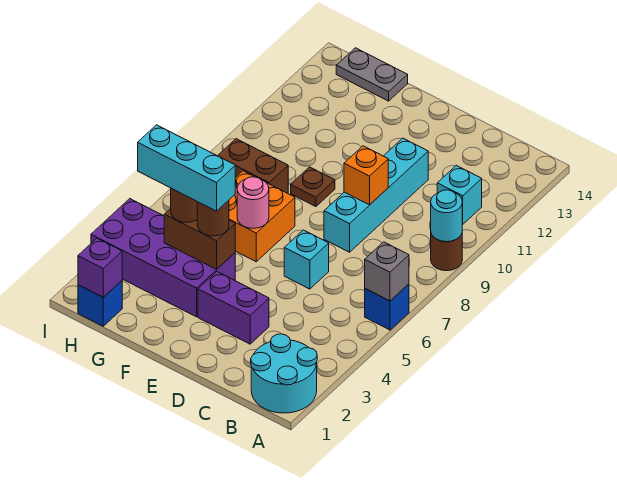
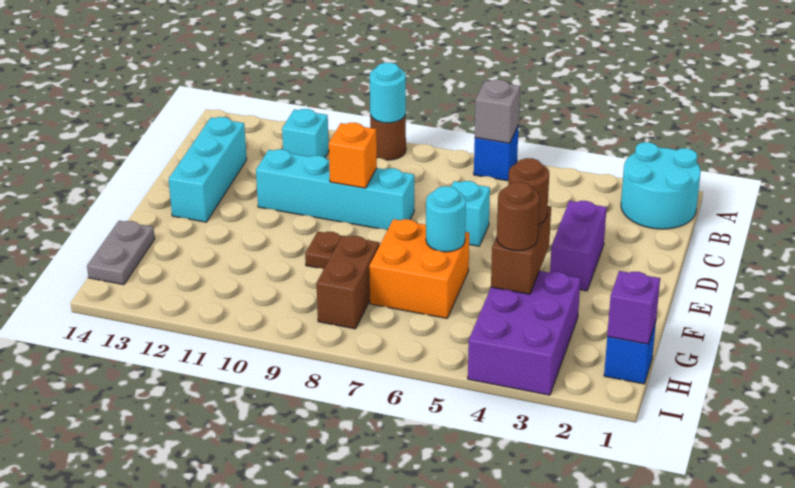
purple brick F3:I4 level 1 -> purple brick G3:I4 level 1
cyan brick F4:H4 level 4 -> cyan brick C13:E13 level 1
pink round brick F6 level 2 -> cyan round brick F6 level 2

